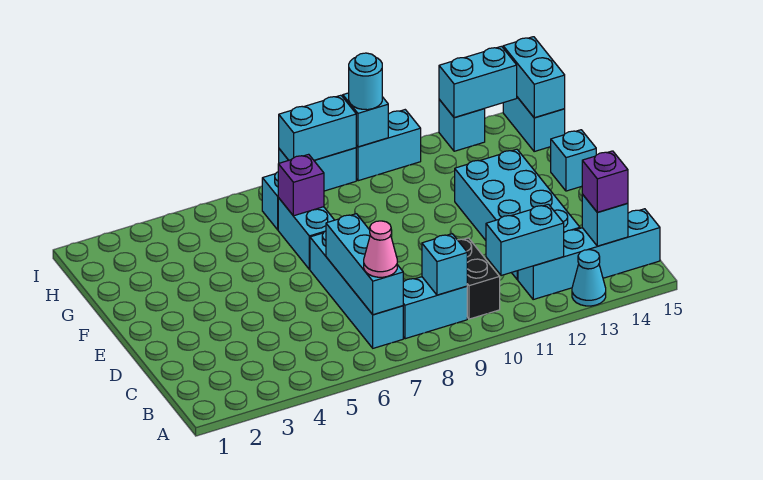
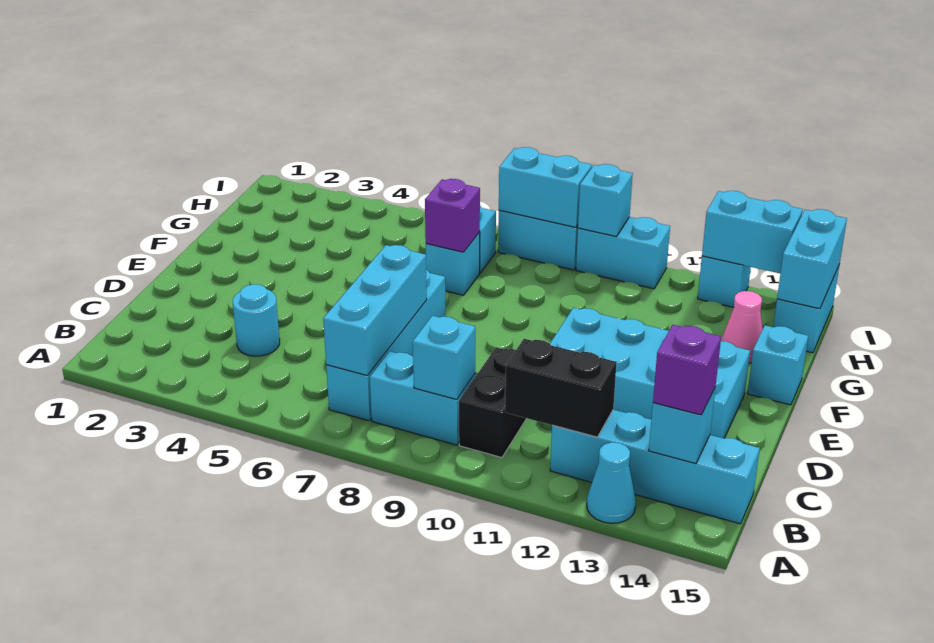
pink cone B7 level 3 -> pink cone G14 level 1
cyan brick B11:B12 level 2 -> black brick B11:B12 level 2
cyan brick C12:F13 level 1 -> cyan brick D11:E14 level 1
cyan brick F7:G7 level 1 -> cyan brick G7 level 1
cyan round brick I10 level 3 -> cyan round brick C4 level 1

